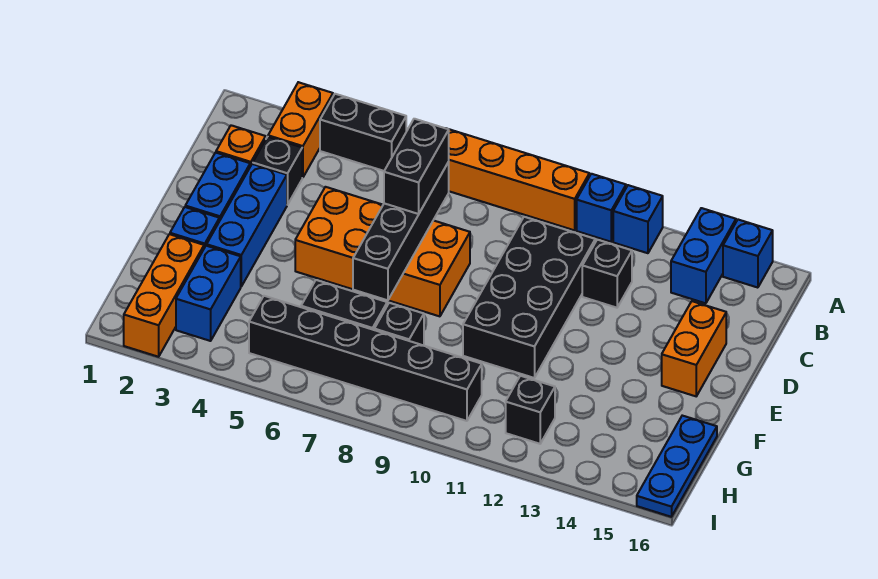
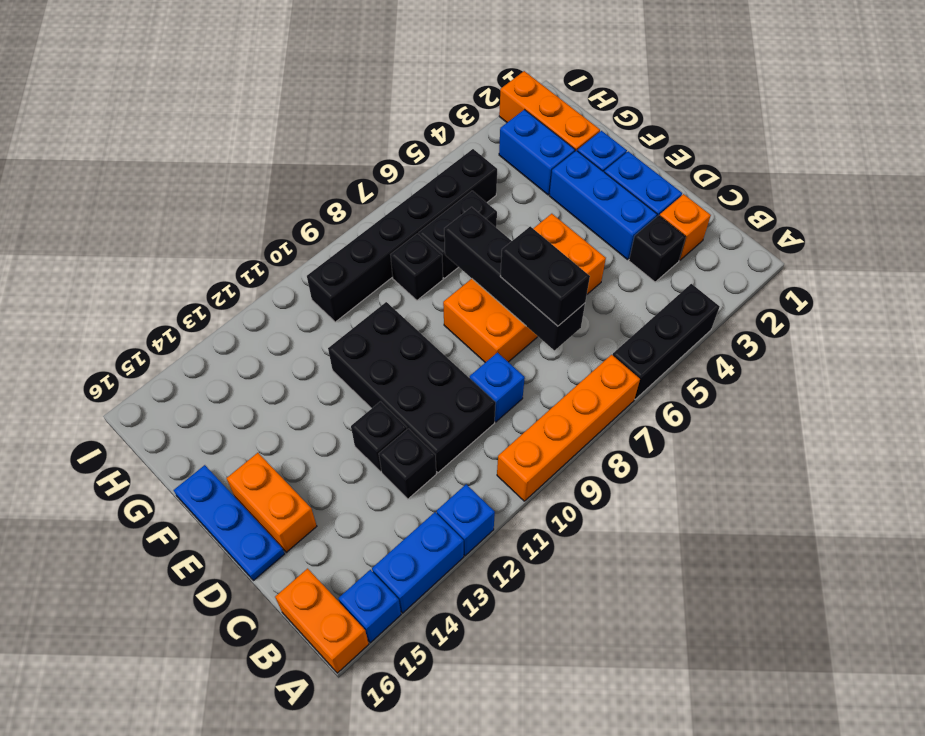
orange brick A3:B3 level 1 -> orange brick A16:B16 level 1
black brick A4:A5 level 1 -> black brick A4:A6 level 1
blue brick A11 level 1 -> blue brick C9 level 1
blue brick A14:B14 level 1 -> blue brick A13:A14 level 1
blue plate G16:I16 level 1 -> blue plate D16:F16 level 1
black brick H12 level 1 -> black brick D12 level 1

